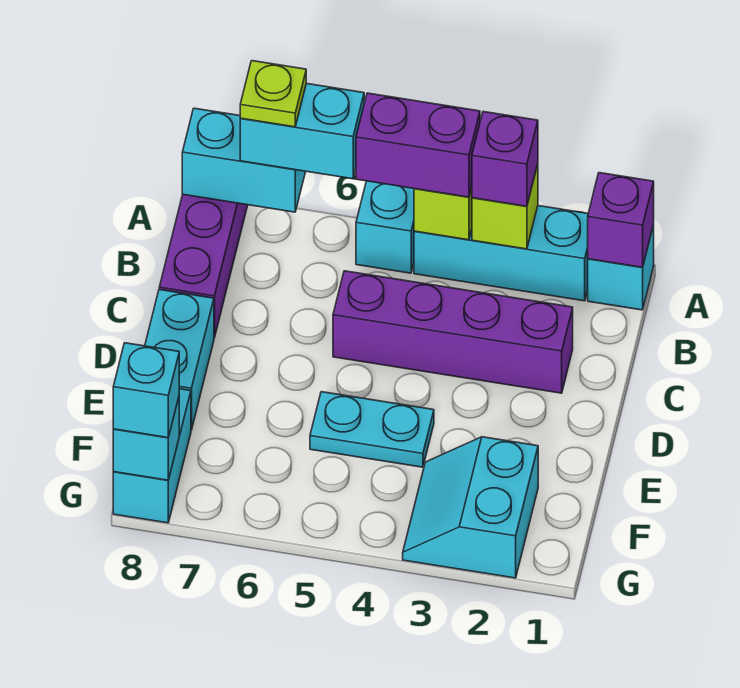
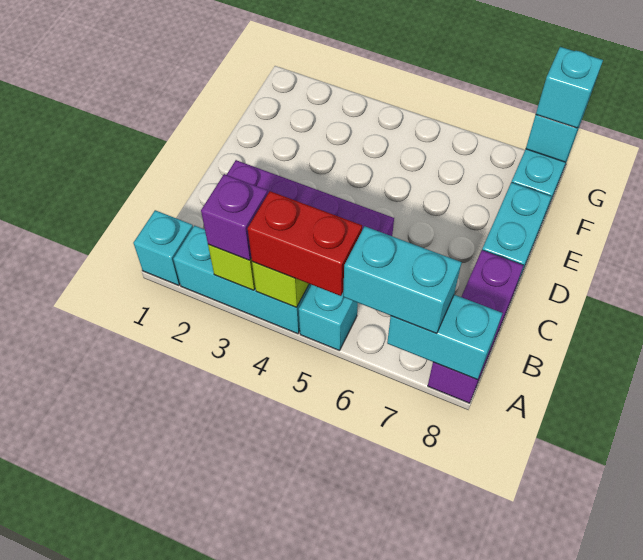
purple brick A1 level 2 -> none
purple brick A4:A5 level 3 -> red brick A4:A5 level 3
lime plate A7 level 4 -> none
cyan plate E4:E5 level 1 -> none
cyan slope F2:G3 level 1 top 2 -> none

